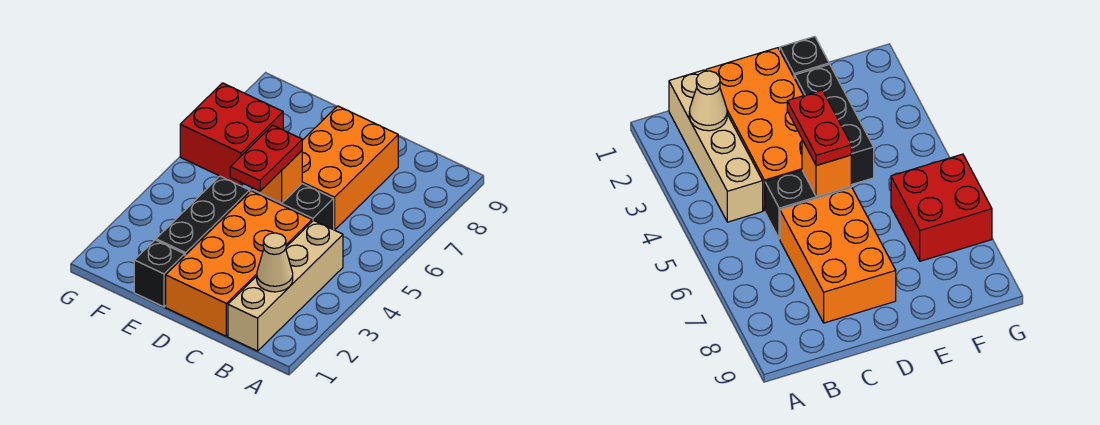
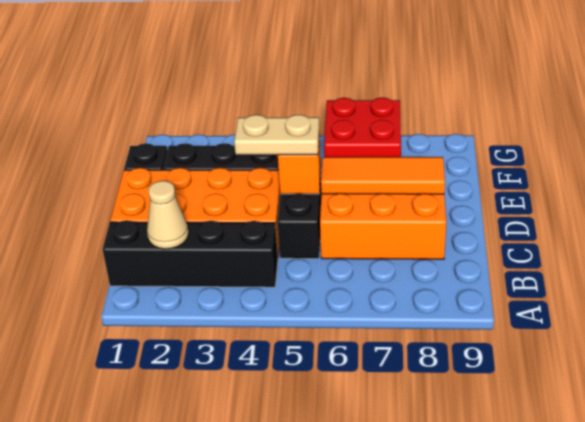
tan brick B1:B4 level 1 -> black brick B1:B4 level 1
red plate D4:D5 level 3 -> tan plate D4:D5 level 3
none -> orange tile D6:D8 level 2

